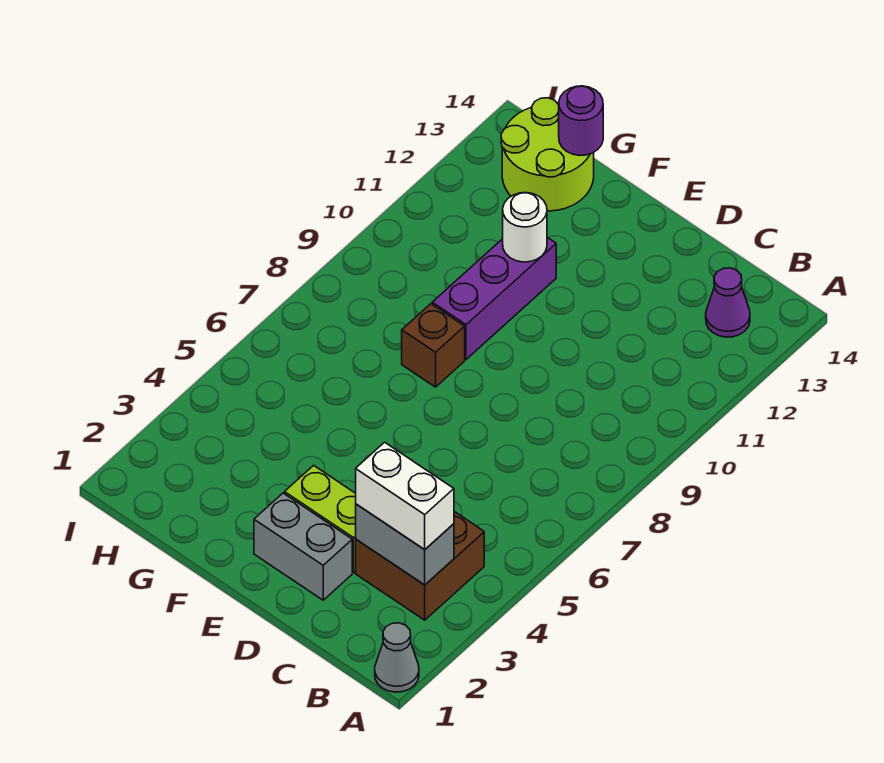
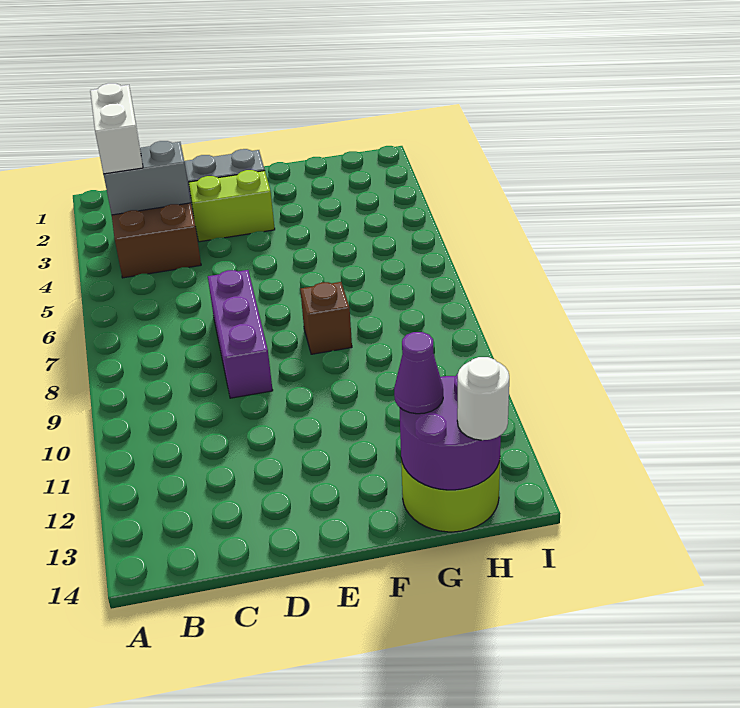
grey cone A1 level 1 -> none
white brick B3:C3 level 3 -> white brick B2:B3 level 3
purple cone B13 level 1 -> purple cone G13 level 3
purple brick F9:F11 level 1 -> purple brick D7:D9 level 1
white round brick F11 level 2 -> white round brick H14 level 3
purple round brick G14 level 2 -> purple round brick G13:H14 level 2

